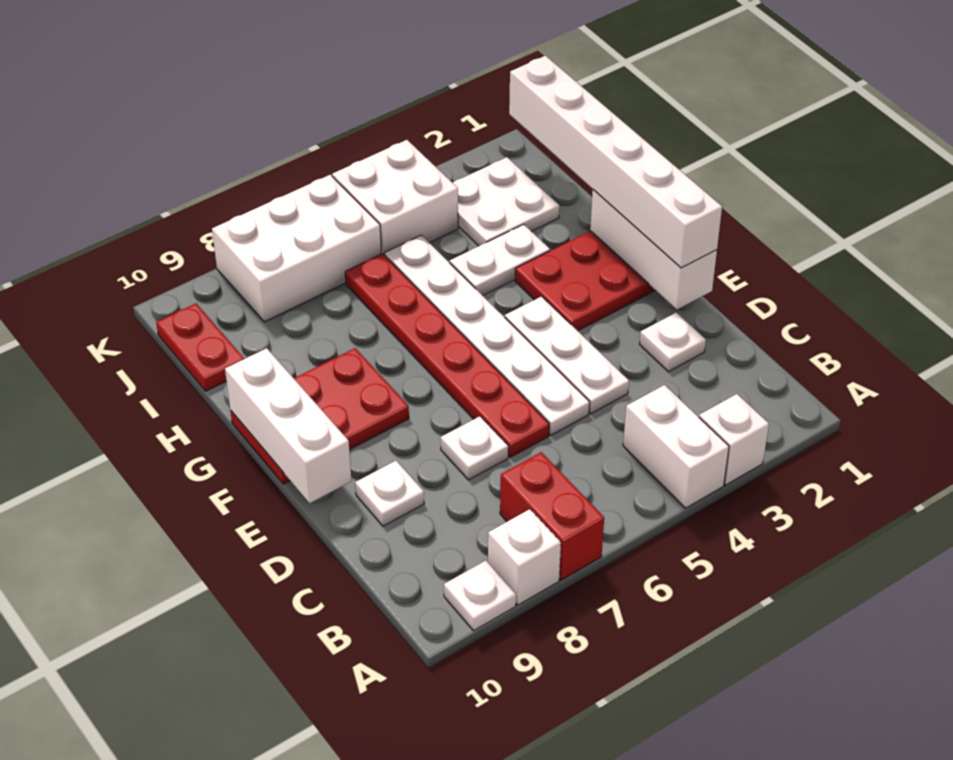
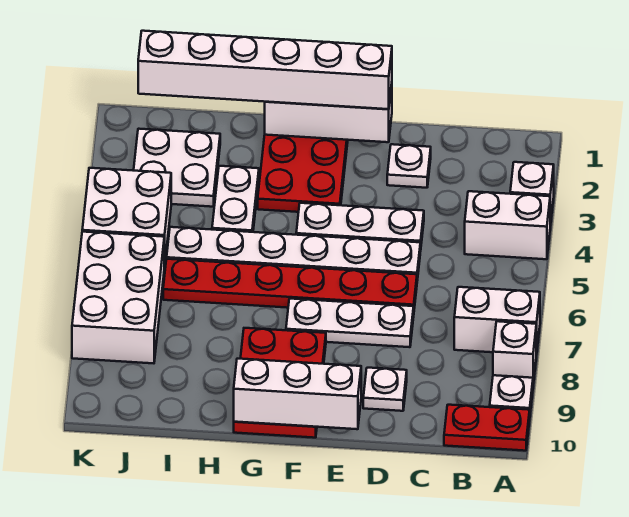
red brick A7:B7 level 1 -> white brick A7:B7 level 1
white plate D7 level 1 -> white plate D7:F7 level 1
red plate I10:J10 level 1 -> red plate A10:B10 level 1

